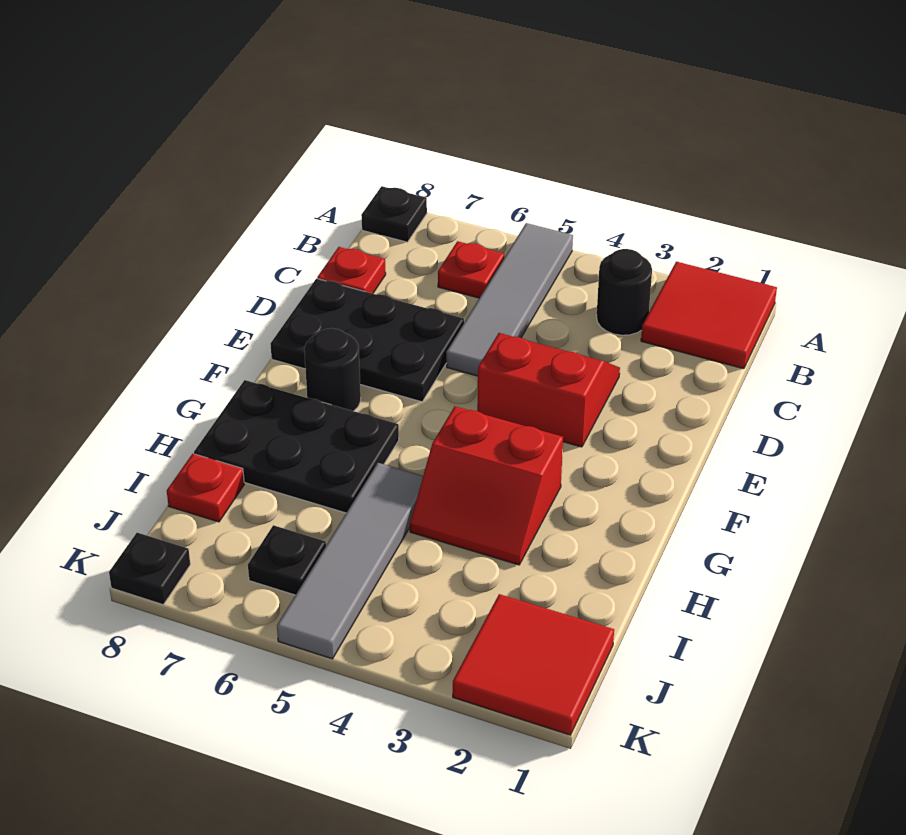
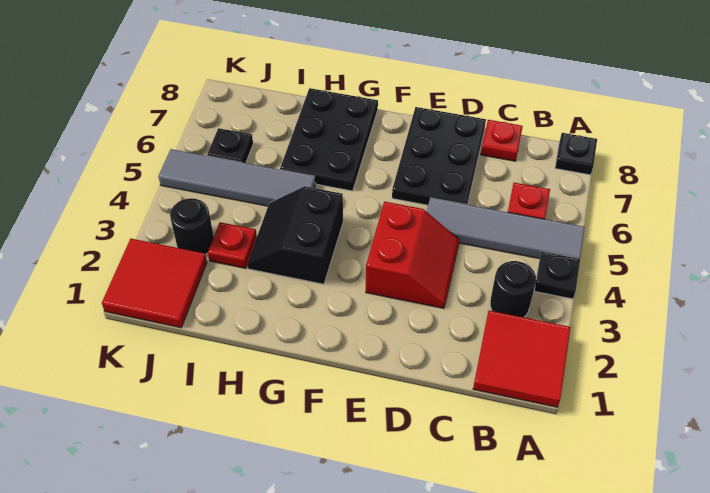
black round brick F7 level 1 -> black round brick J3 level 1
red slope G3:H4 level 1 top G -> black slope G3:H4 level 1 top G
red plate I8 level 1 -> red plate I3 level 1
black plate K8 level 1 -> black plate A4 level 1

